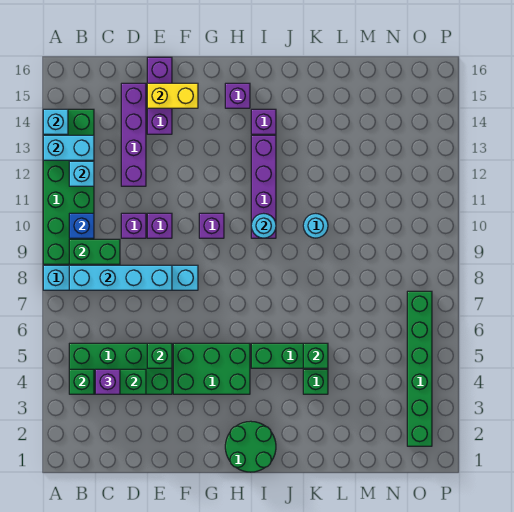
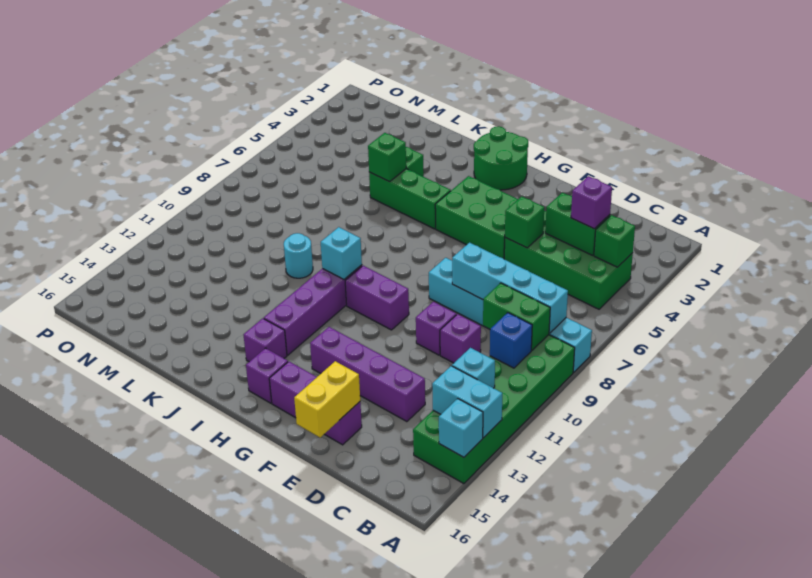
purple brick D12:D15 level 1 -> purple brick D13:G13 level 1
purple brick E14:E16 level 1 -> purple brick E15:G15 level 1
yellow brick E15:F15 level 2 -> yellow brick E15:E16 level 2
purple brick G10 level 1 -> purple brick G10:H10 level 1
cyan round brick I10 level 2 -> cyan brick I10 level 2
green brick O2:O7 level 1 -> none

